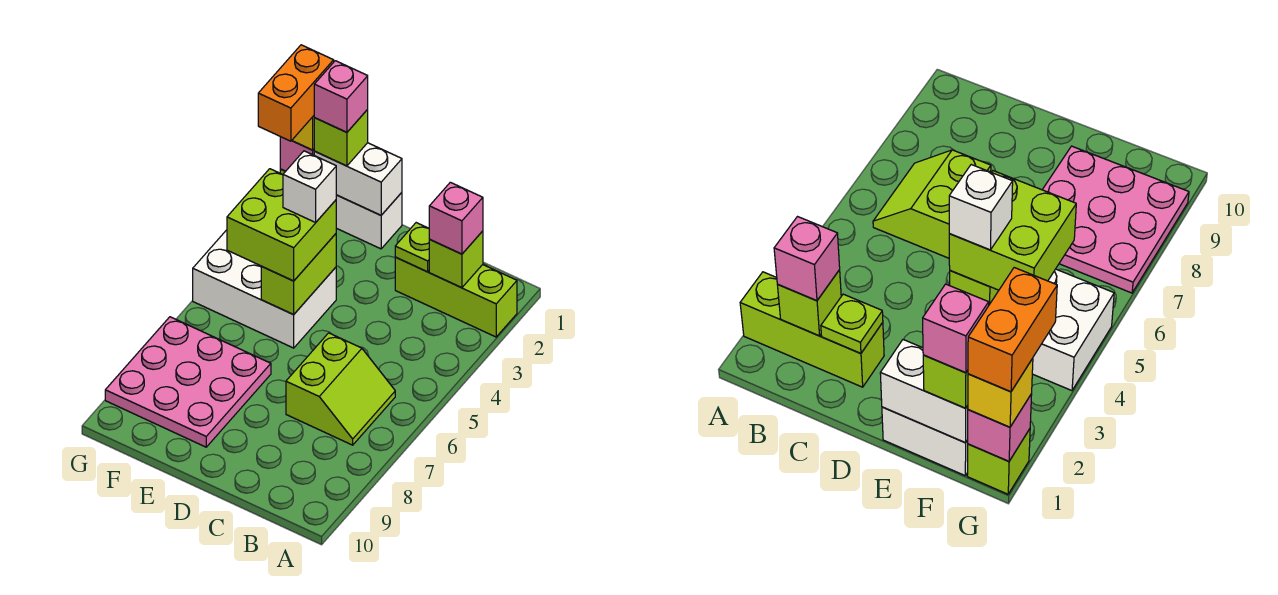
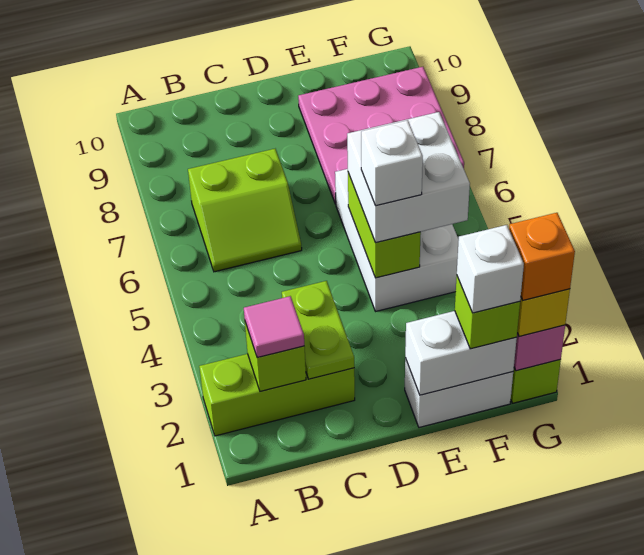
pink brick B2 level 3 -> pink tile B2 level 3
lime slope B6:C7 level 1 top C -> lime slope B6:C7 level 1 top 7
lime plate C2 level 2 -> lime plate C2:C3 level 2
white brick E4:G5 level 1 -> white brick E4:F6 level 1
lime brick E4:F5 level 3 -> white brick E4:F5 level 3
pink brick F1 level 4 -> white brick F1 level 4
orange brick G1:G2 level 4 -> orange brick G1 level 4

